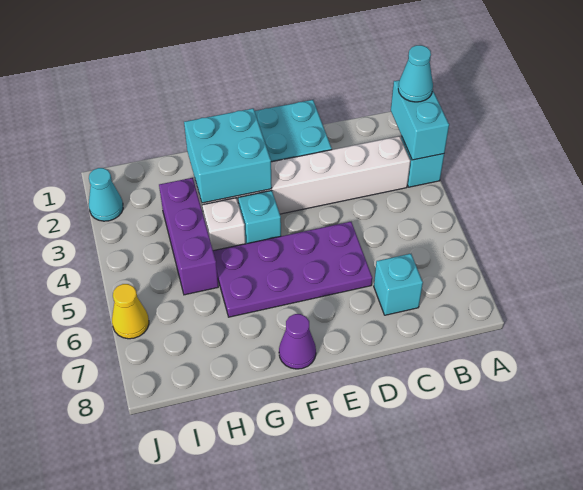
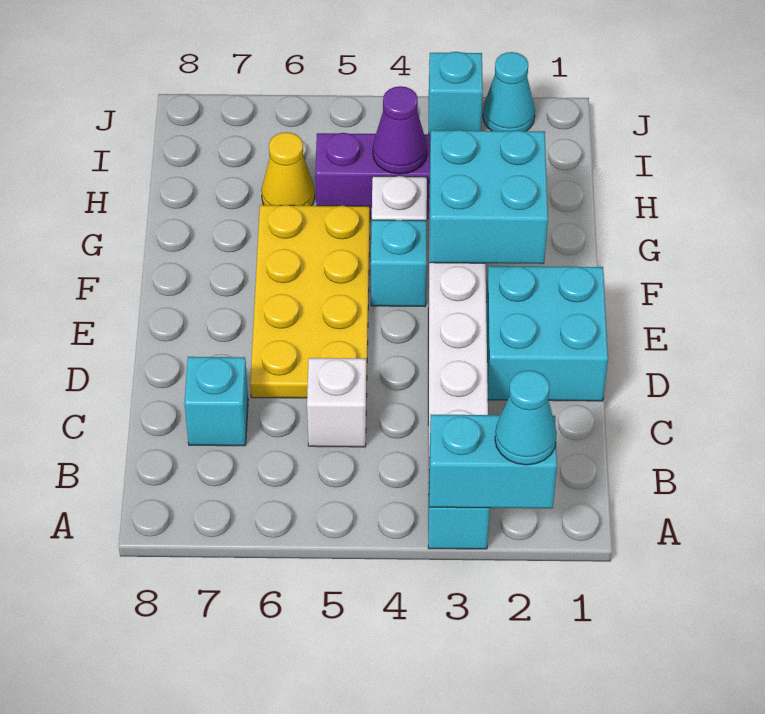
none -> white brick C5 level 1
purple plate D5:G6 level 1 -> yellow plate D5:G6 level 1
purple cone F8 level 1 -> purple cone H4 level 2
none -> cyan brick J3 level 1
yellow cone J6 level 1 -> yellow cone H6 level 1

